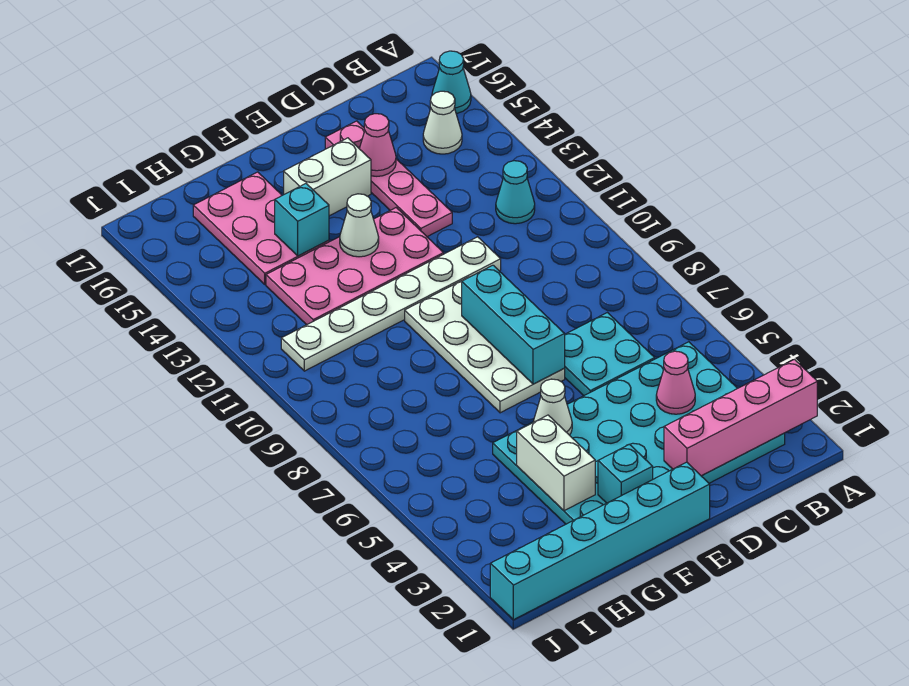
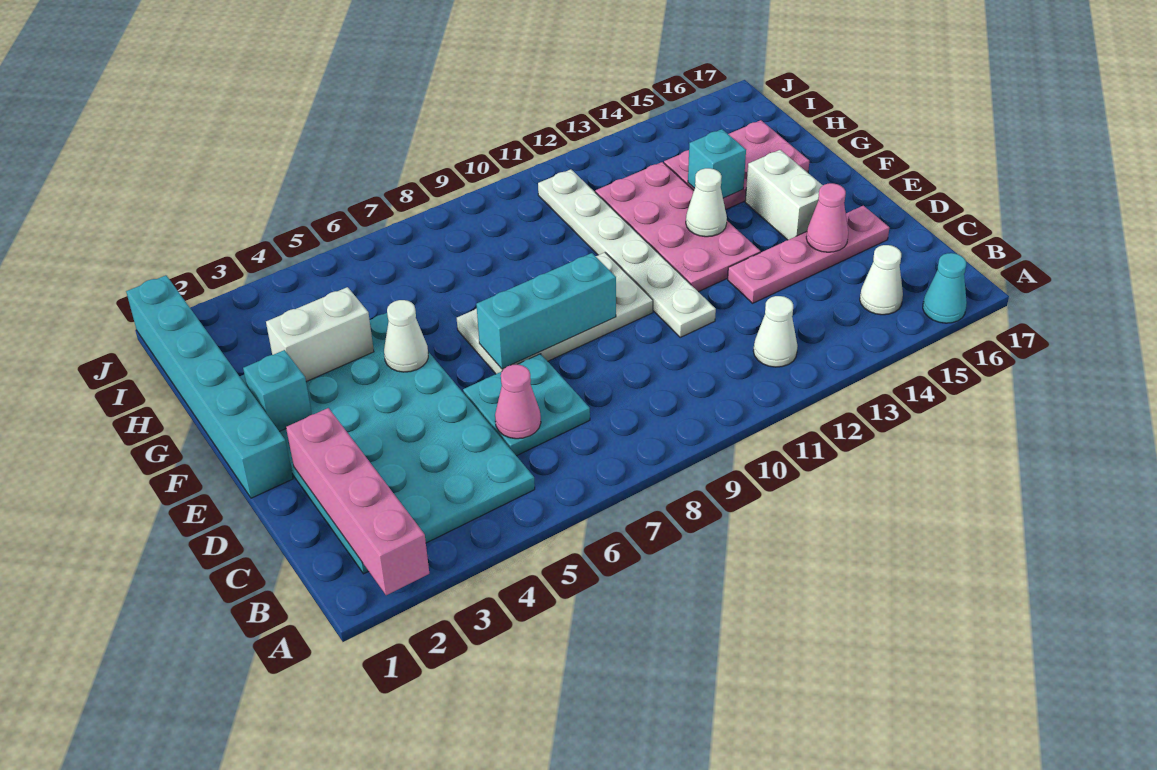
cyan cone B12 level 1 -> white cone B12 level 1
pink cone C4 level 2 -> pink cone C6 level 2

